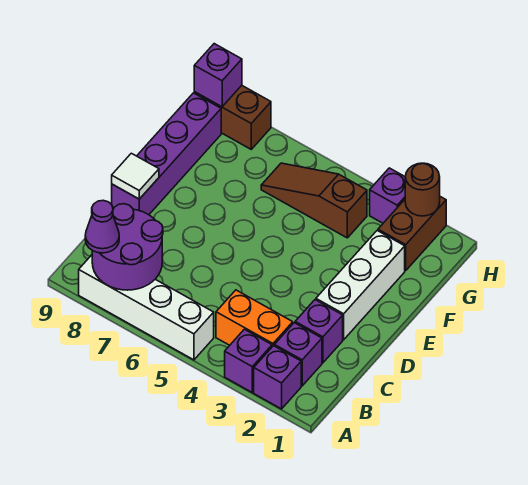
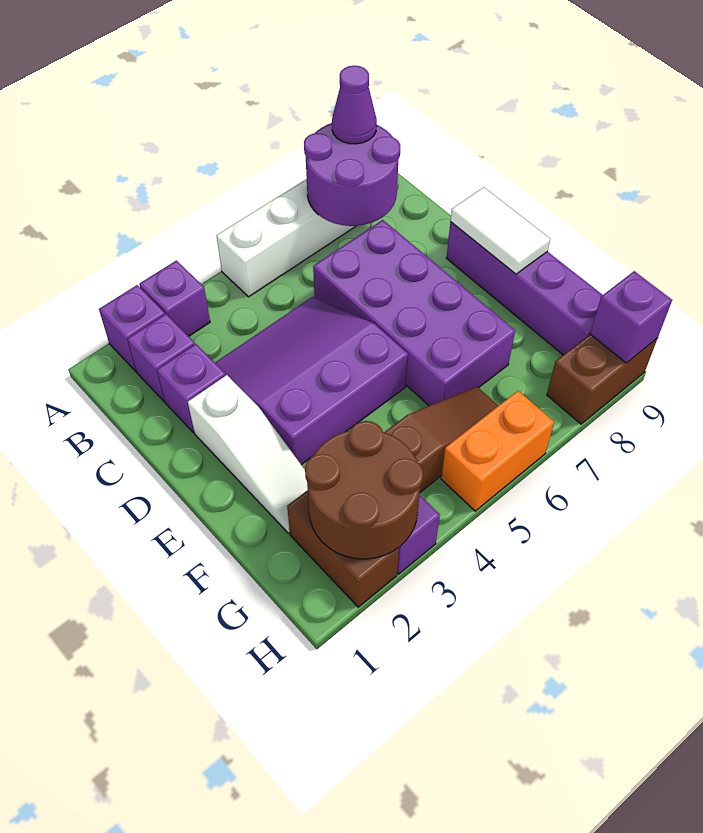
orange brick B3:B4 level 1 -> orange brick H5:H6 level 1
none -> purple slope C3:E5 level 1 top E
none -> purple brick C6:F7 level 1
white brick D2:F2 level 1 -> white slope D2:F2 level 1 top D
white tile D9 level 2 -> white tile D9:E9 level 2
brown round brick H2 level 2 -> brown round brick G2:H3 level 2

